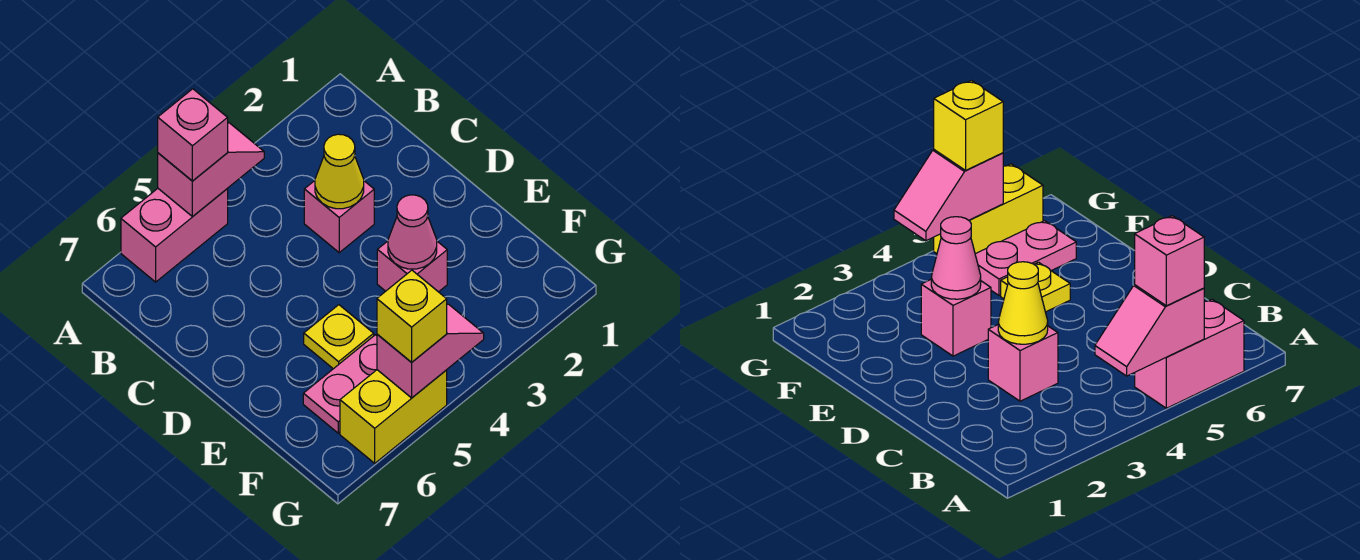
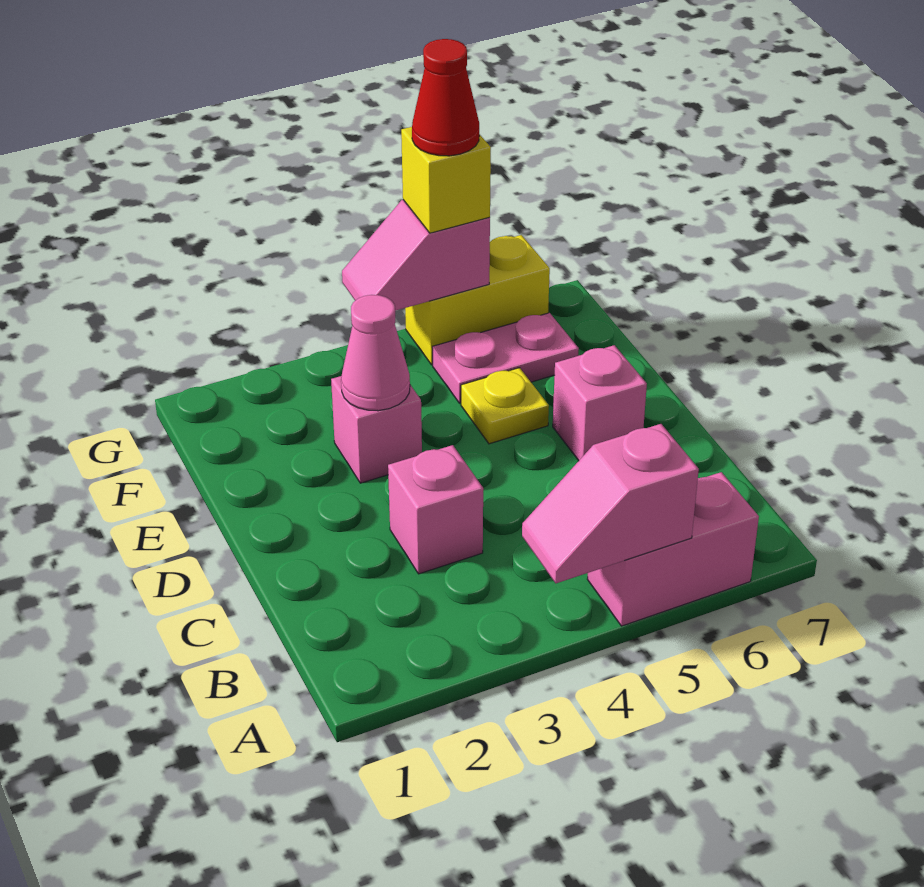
pink brick A5 level 3 -> pink brick D6 level 1
yellow cone C3 level 2 -> none
none -> red cone G5 level 4

